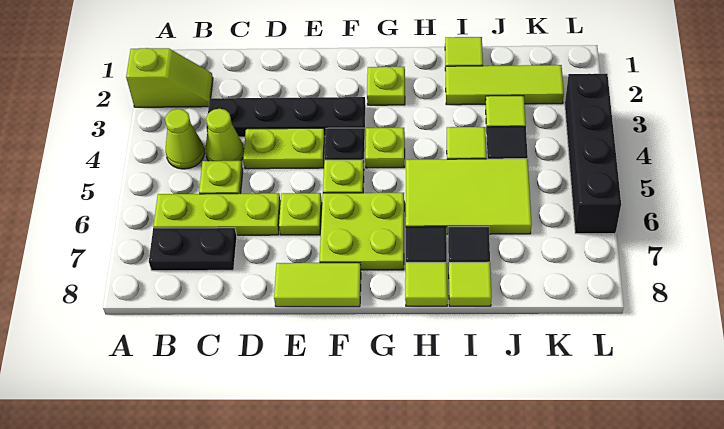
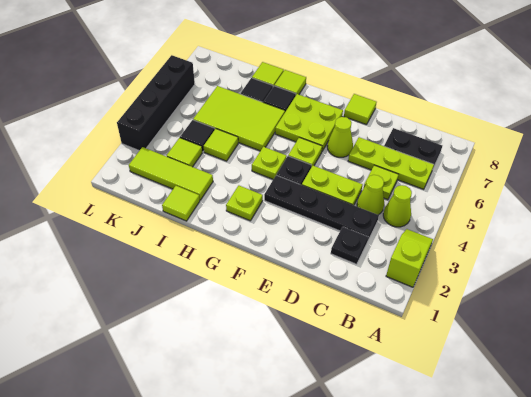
lime slope A2:B2 level 1 top A -> lime slope A2:A3 level 1 top 2
none -> black plate C2 level 1
lime plate E6 level 1 -> lime cone E6 level 1
lime tile E8:F8 level 1 -> lime tile E8 level 1

